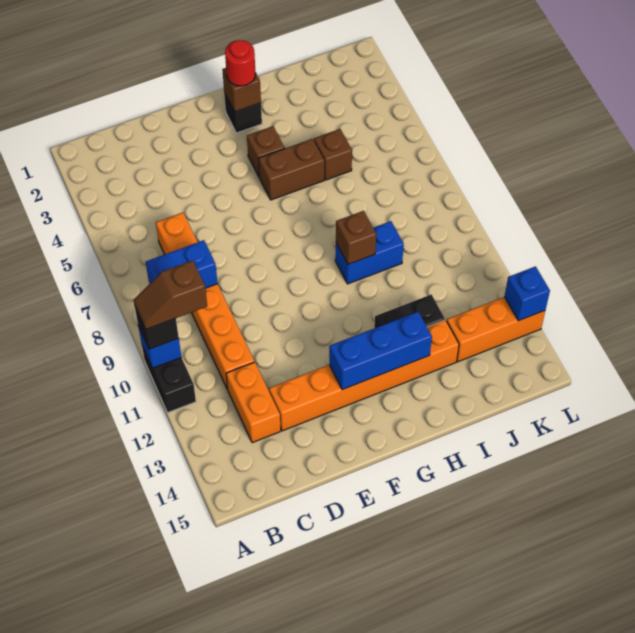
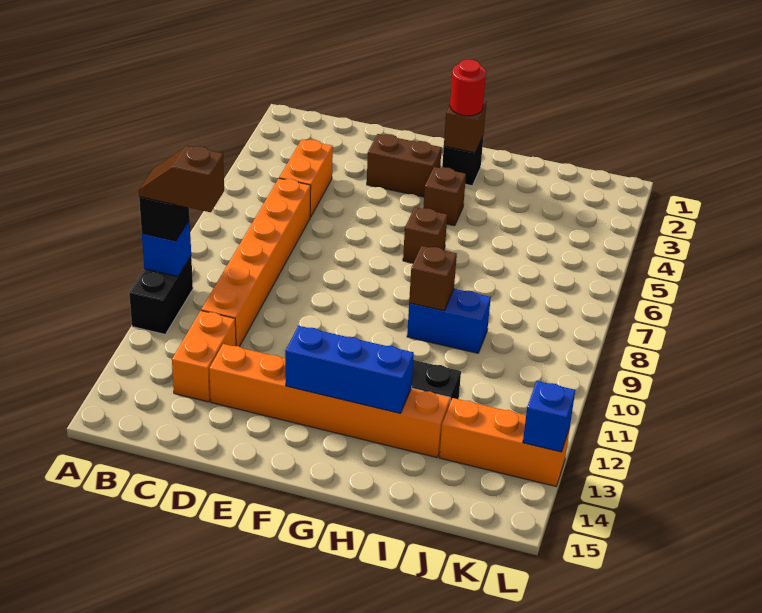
blue brick B8:C8 level 2 -> none
none -> orange brick C4:C5 level 1
brown brick G5:H5 level 1 -> brown brick E3:F3 level 1
brown brick I5 level 1 -> brown brick G6 level 1

